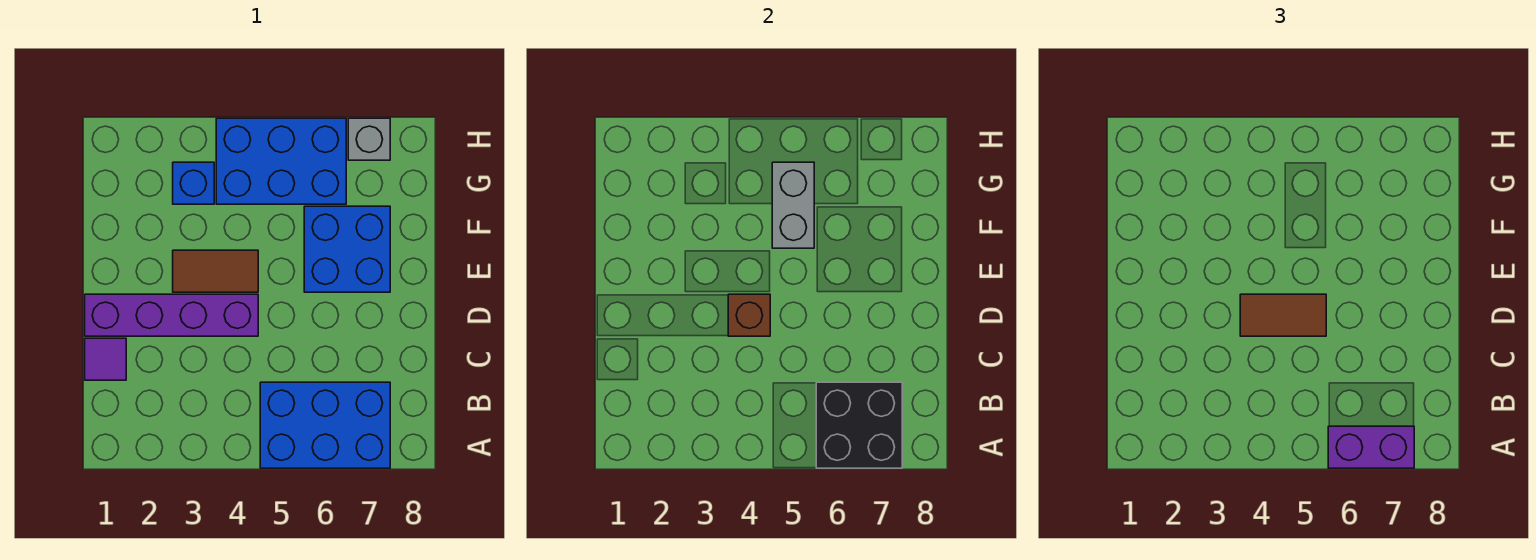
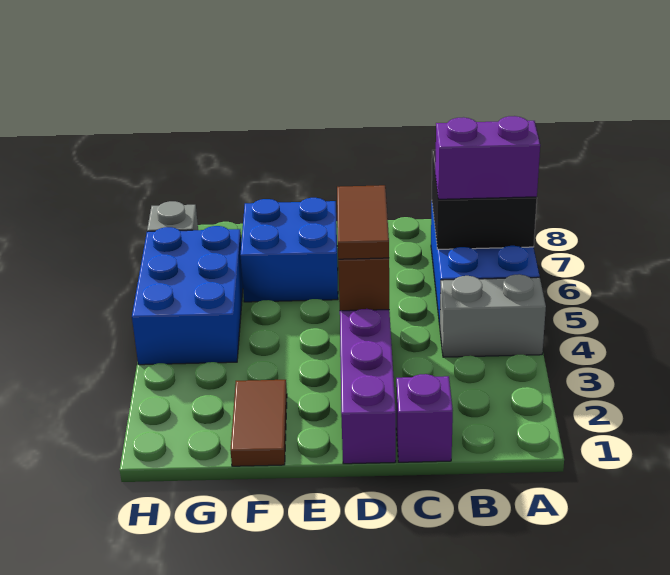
purple brick A6:A7 level 3 -> purple brick A6:B6 level 3
purple tile C1 level 1 -> purple brick C1 level 1
brown tile E3:E4 level 1 -> brown tile F1:F2 level 1
grey brick F5:G5 level 2 -> grey brick A4:B4 level 1
blue brick G3 level 1 -> none

